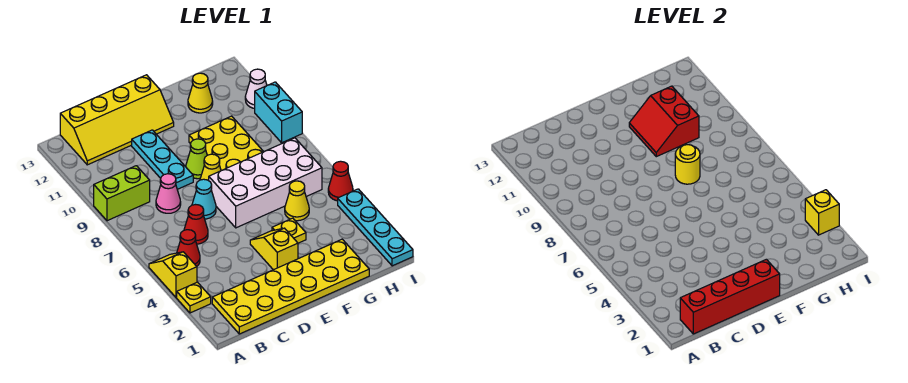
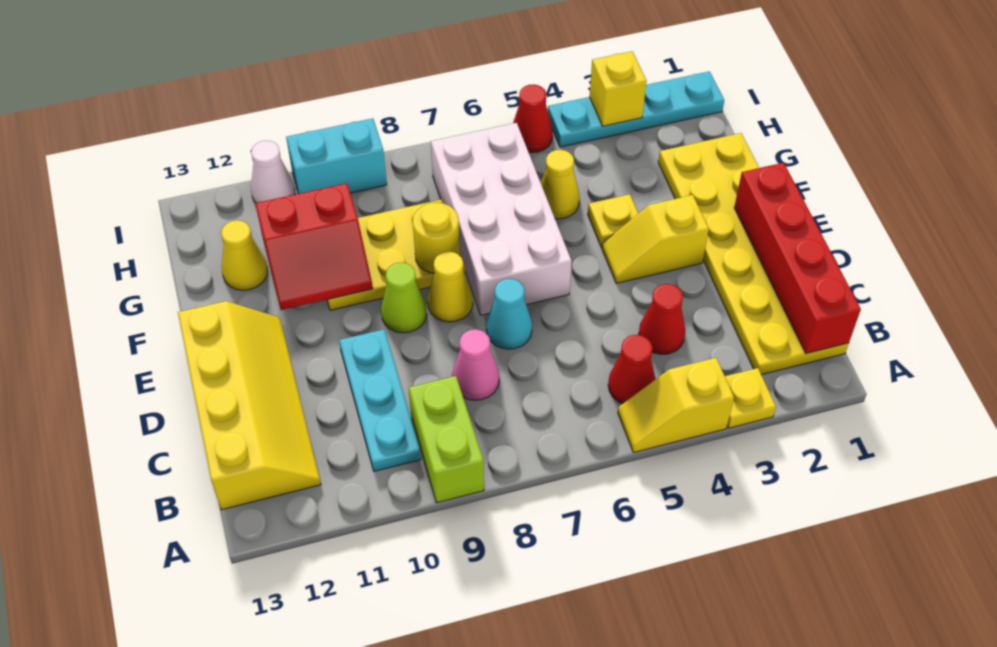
red cone C6 level 1 -> red cone C4 level 1
cyan plate D9:D11 level 1 -> cyan plate B10:D10 level 1

